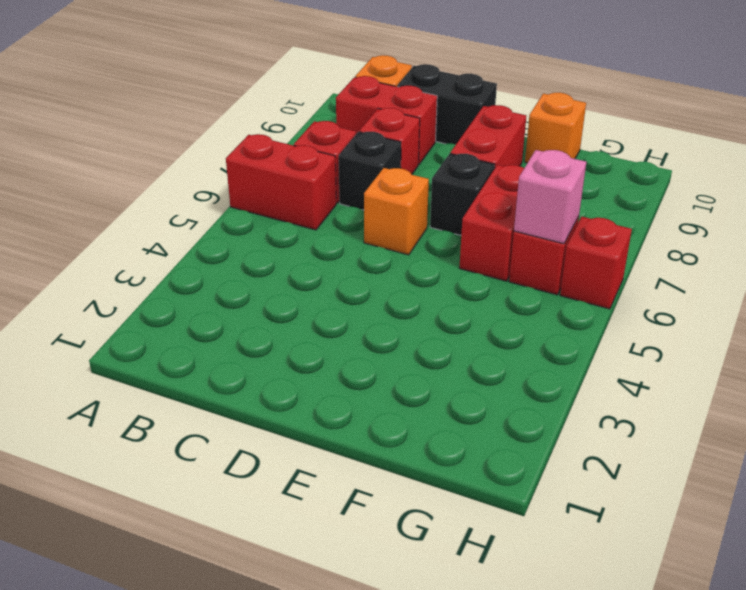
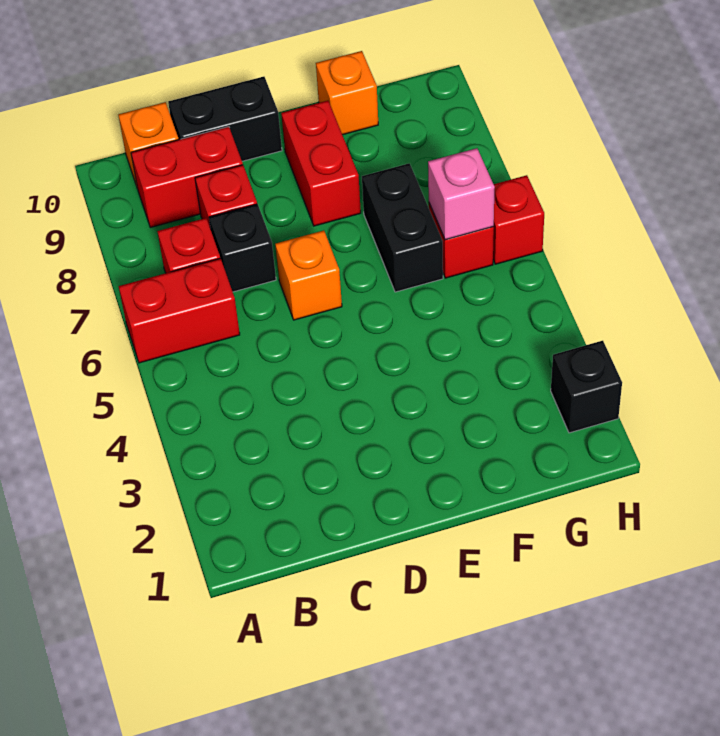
black brick E7 level 1 -> black brick H2 level 1
red brick F6:F7 level 1 -> black brick F6:F7 level 1

